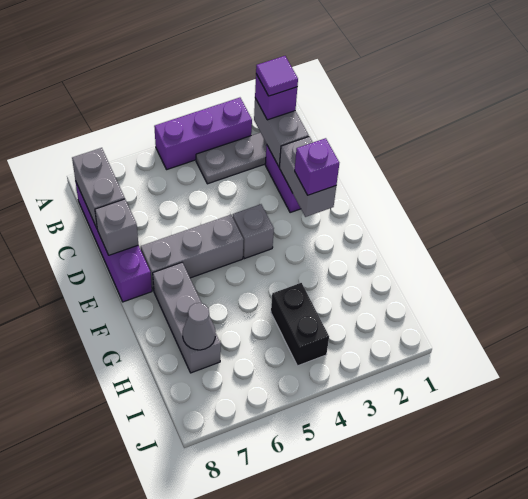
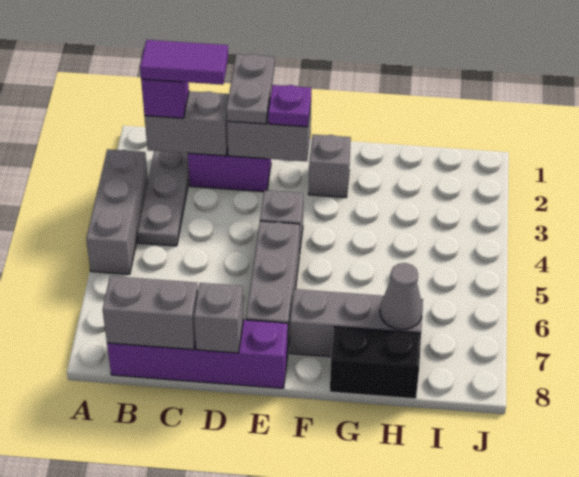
purple brick A3:A5 level 1 -> grey brick A3:A5 level 1
purple tile B2 level 4 -> purple tile B2:C2 level 4
none -> grey plate D1:D2 level 3
purple brick E2 level 3 -> purple plate E2 level 3
none -> grey brick F2 level 1
black brick H4:I4 level 1 -> black brick G8:H8 level 1

